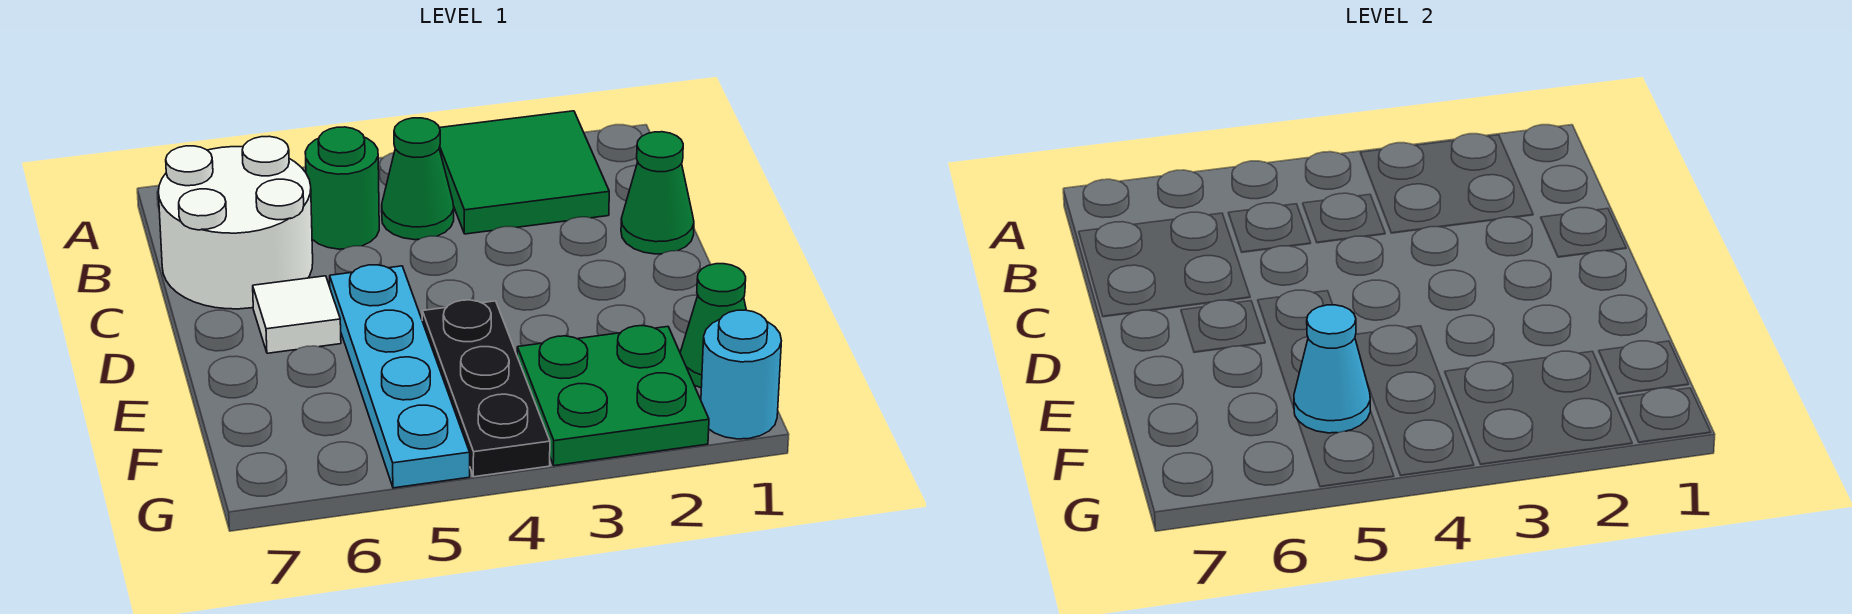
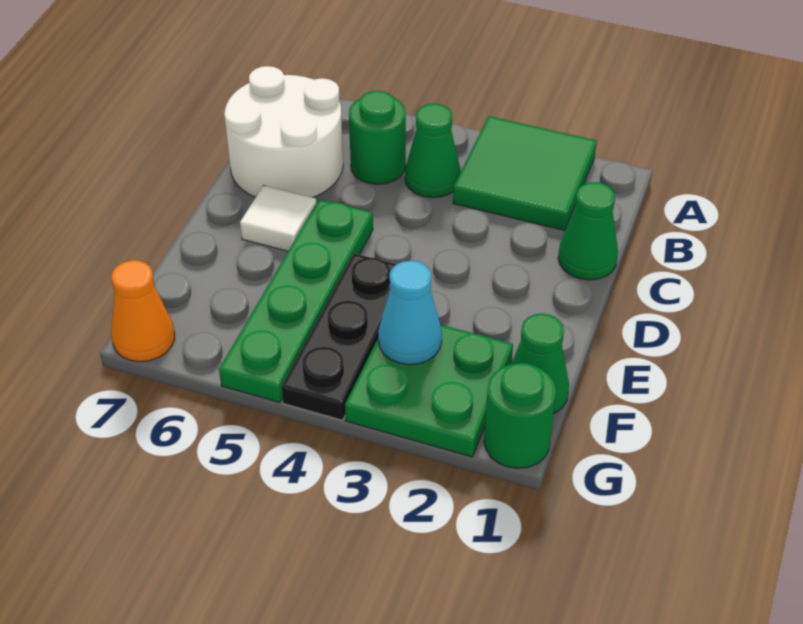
cyan plate D5:G5 level 1 -> green plate D5:G5 level 1
cyan cone F5 level 2 -> cyan cone F3 level 2
cyan round brick G1 level 1 -> green round brick G1 level 1
none -> orange cone G7 level 1

